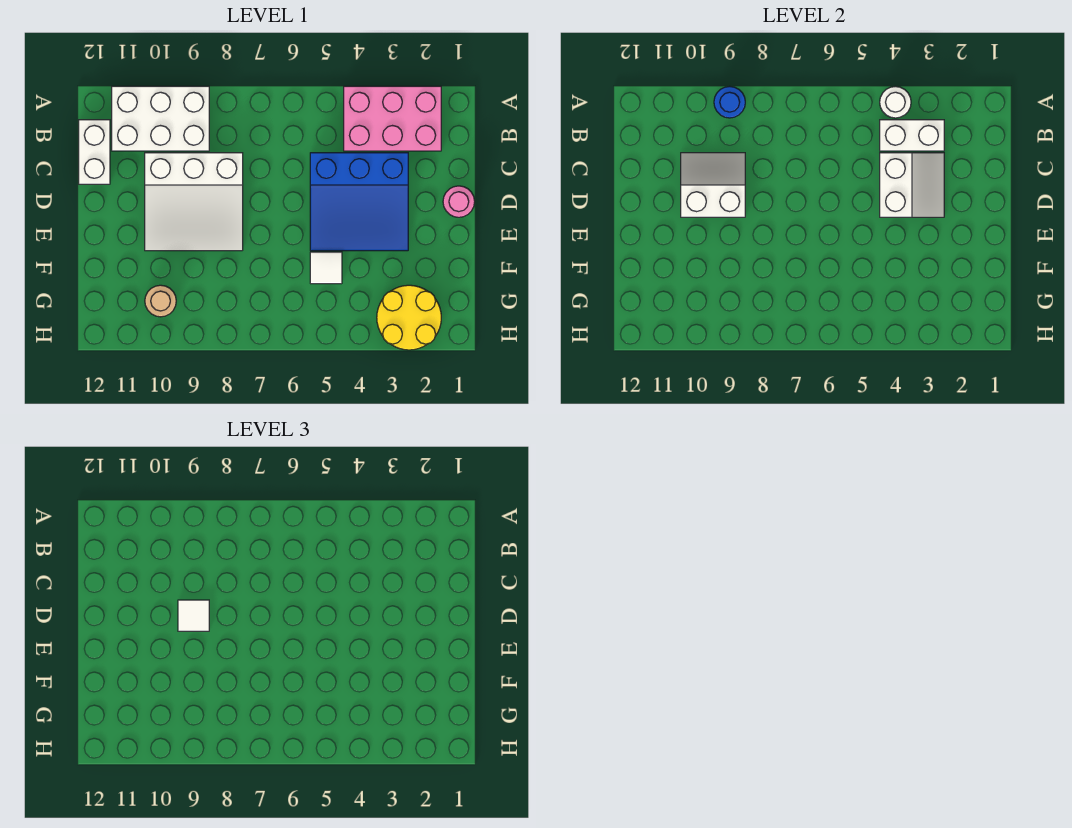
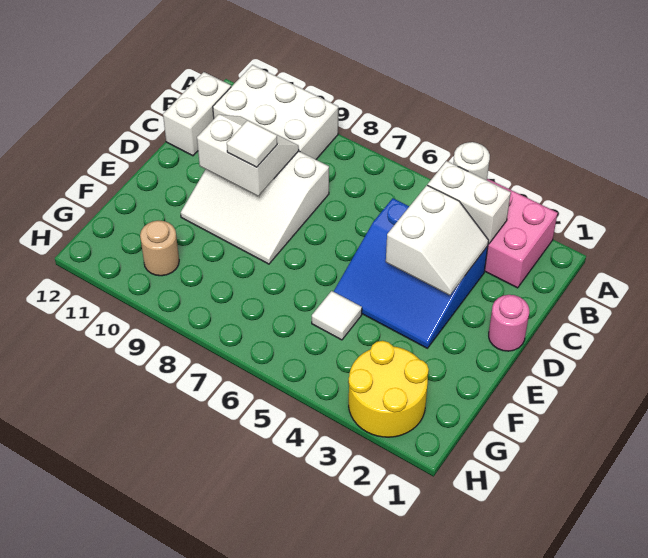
blue round brick A9 level 2 -> none

